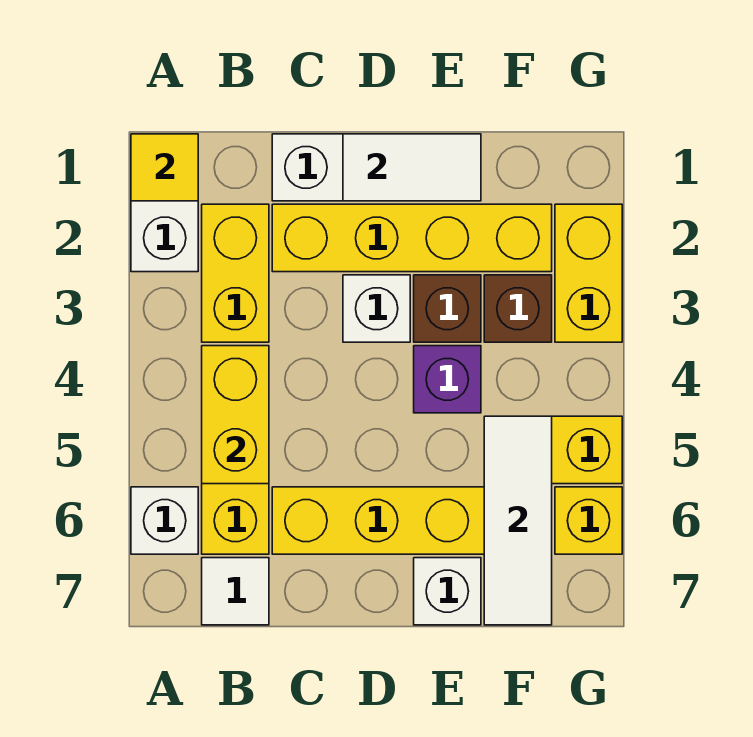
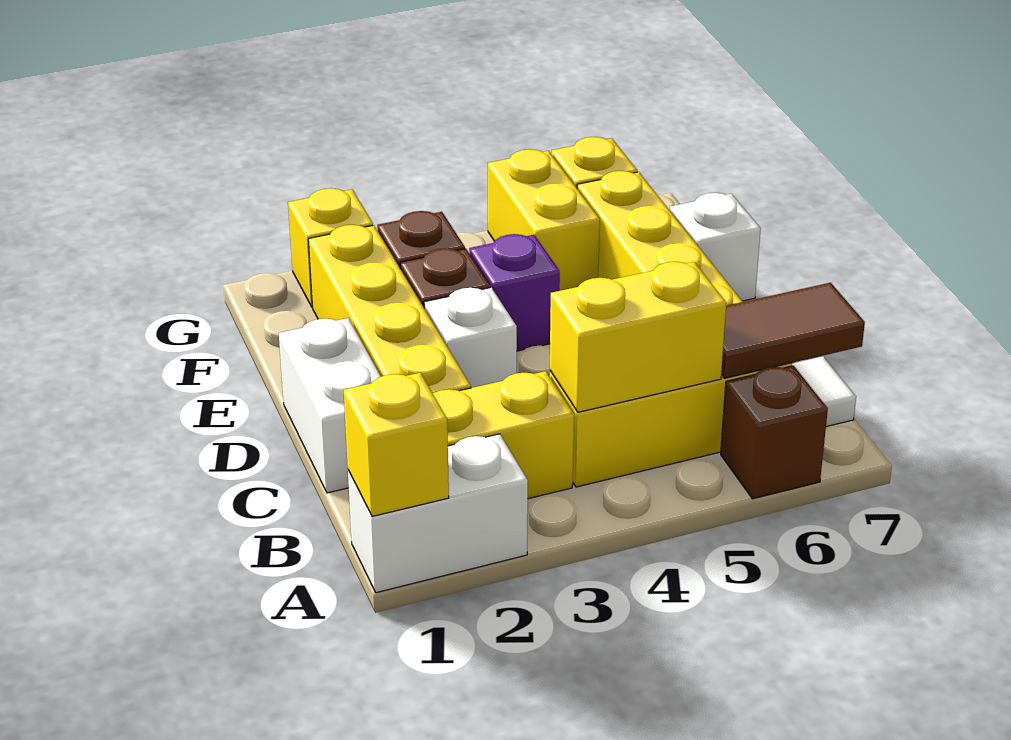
yellow tile A1 level 2 -> yellow brick A1 level 2
white brick A6 level 1 -> brown brick A6 level 1
none -> brown tile B6:B7 level 2
white tile D1:E1 level 2 -> none
white tile F5:F7 level 2 -> none
yellow brick G2:G3 level 1 -> yellow brick G2 level 1

